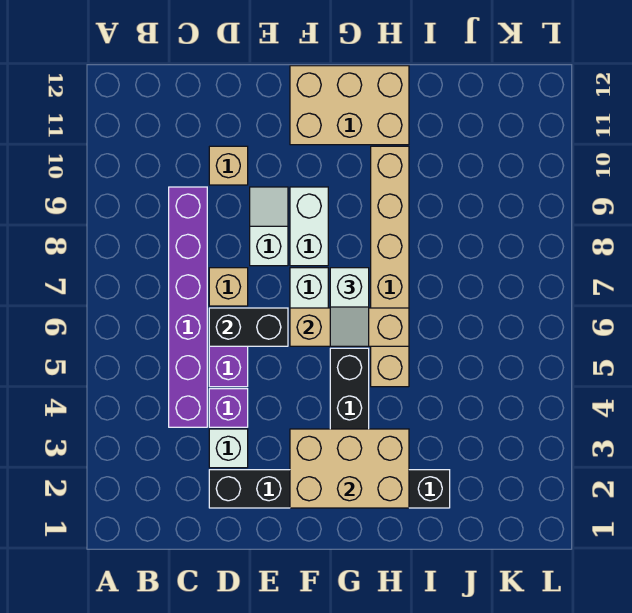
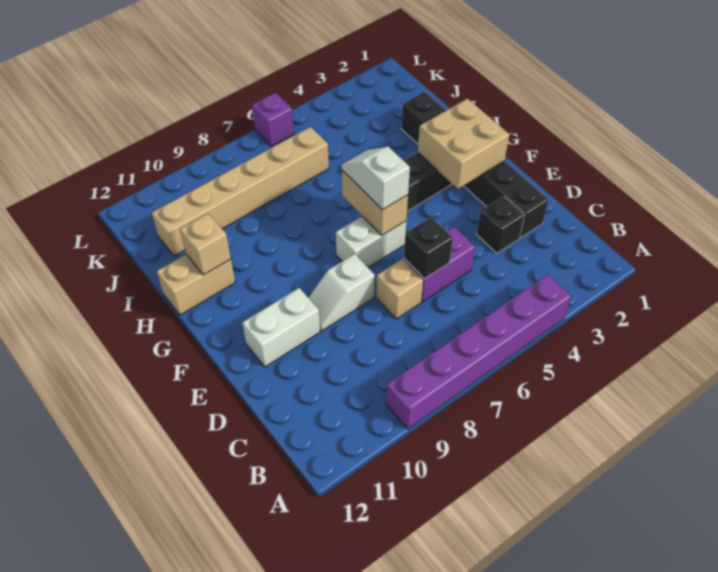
purple brick C4:C9 level 1 -> purple brick A4:A9 level 1
white brick D3 level 1 -> black brick D3 level 1
purple brick D4 level 1 -> purple brick L6 level 1
black brick D6:E6 level 2 -> black brick D6 level 2
tan brick D10 level 1 -> tan brick H11 level 2
tan brick F2:H3 level 2 -> tan brick F2:G3 level 2
tan brick F6:H6 level 2 -> tan brick F6:G6 level 2
white brick F8:F9 level 1 -> white brick E10:E11 level 1
tan brick F11:H12 level 1 -> tan brick H11:H12 level 1
white slope G6:G7 level 3 top 7 -> white slope F6:G6 level 3 top F
tan brick H5:H10 level 1 -> tan brick J6:J11 level 1

